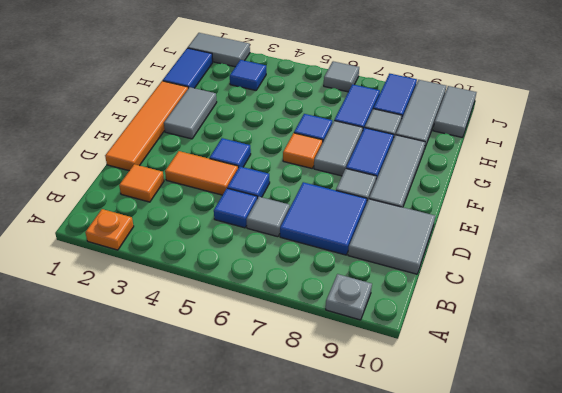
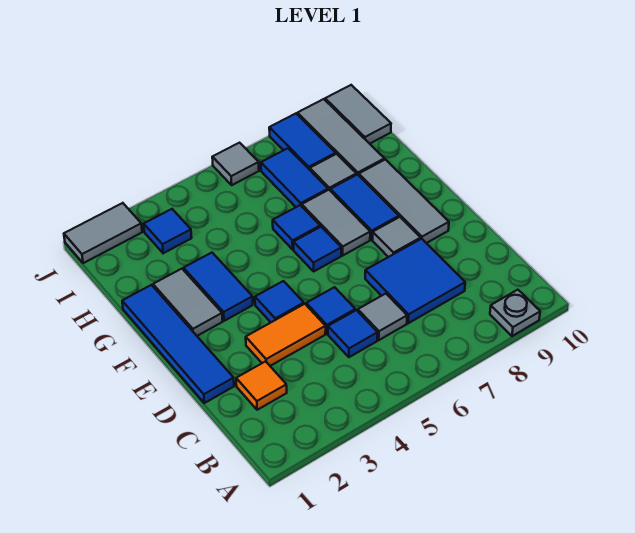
orange plate A2 level 1 -> none
grey tile C9:D10 level 1 -> none
orange tile D1:G1 level 1 -> blue tile D1:G1 level 1
orange tile F6 level 1 -> blue tile F6 level 1
blue tile H1:I1 level 1 -> blue tile F3:G3 level 1

